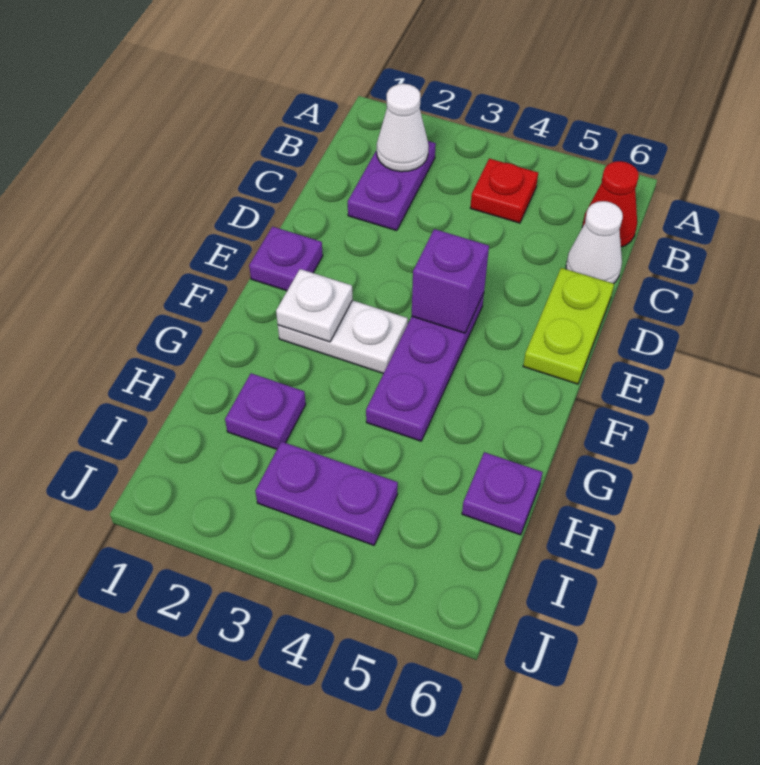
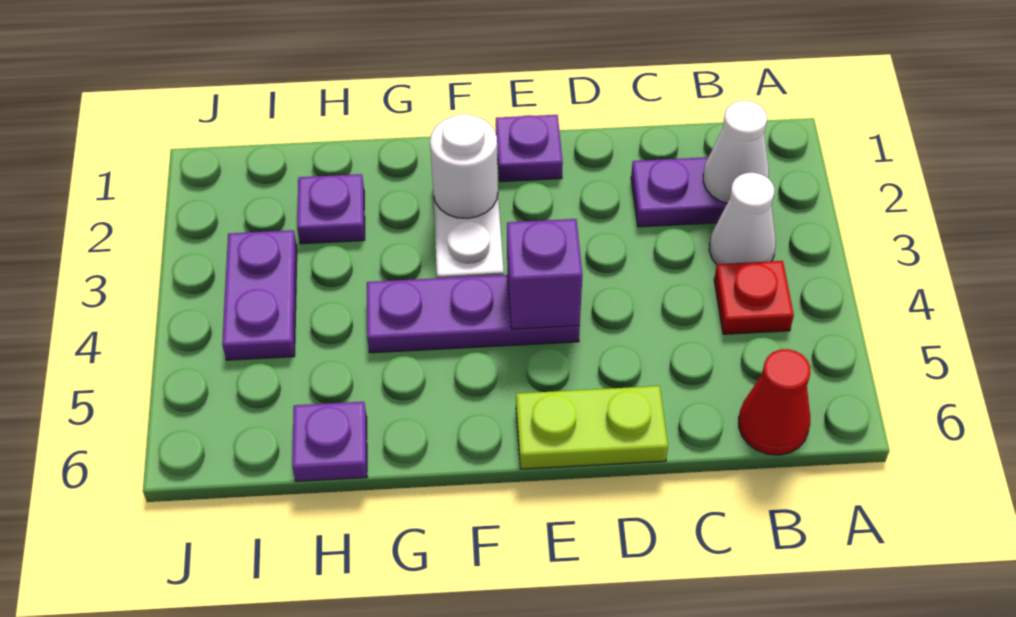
white cone C6 level 1 -> white cone B3 level 1
white plate F2 level 2 -> white round brick F2 level 2

